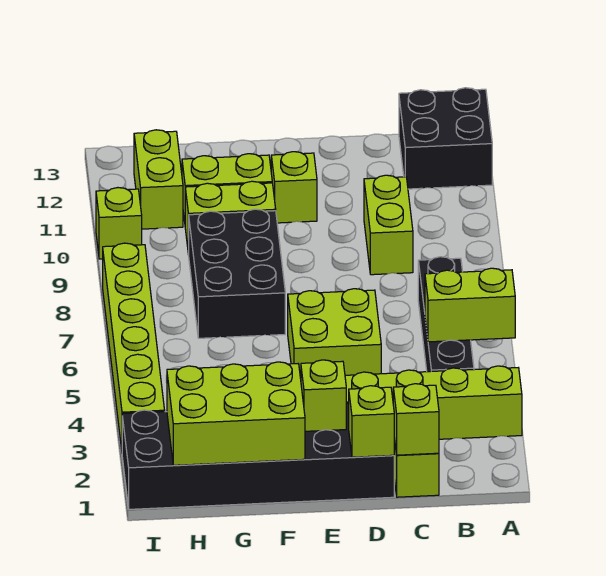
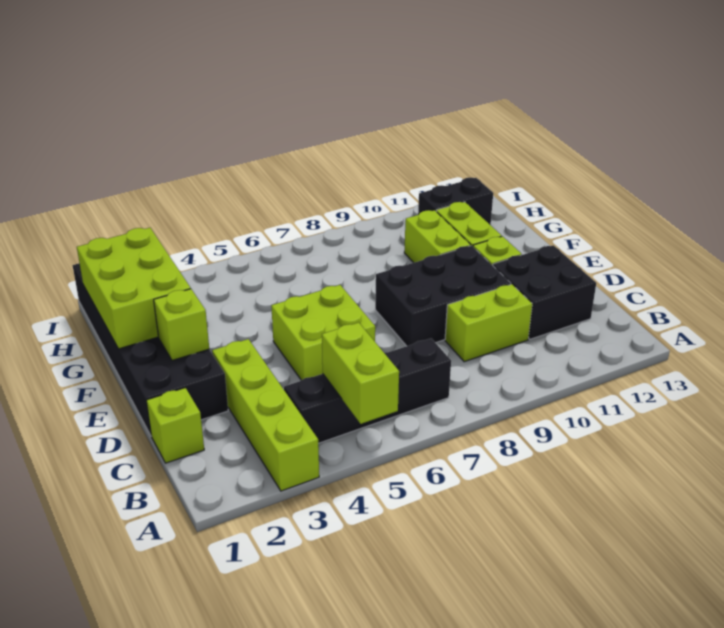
black brick A12:B13 level 1 -> black brick C11:D12 level 1
lime brick C1 level 2 -> none
lime brick D1 level 2 -> none
black brick F7:G9 level 1 -> black brick D8:E10 level 1
lime brick H11:H12 level 1 -> black brick H11:H12 level 1
lime brick I3:I8 level 1 -> none
lime brick I10 level 1 -> none

